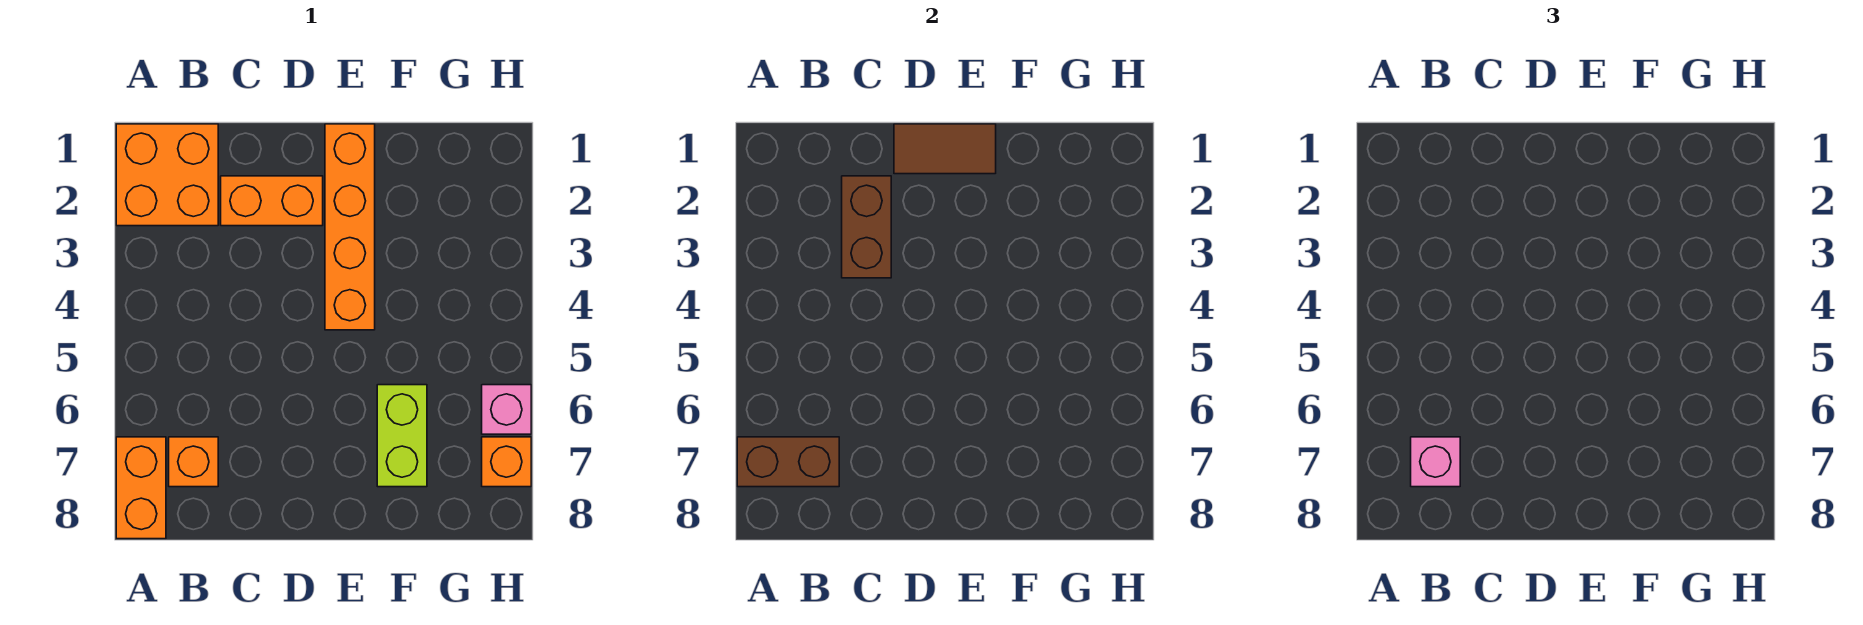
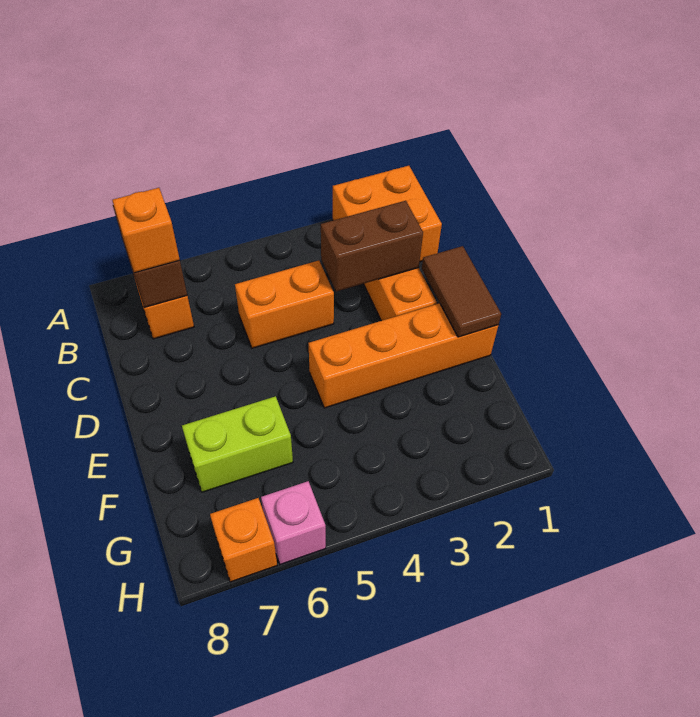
orange brick A7:A8 level 1 -> orange brick C4:C5 level 1
pink brick B7 level 3 -> orange brick B7 level 3

